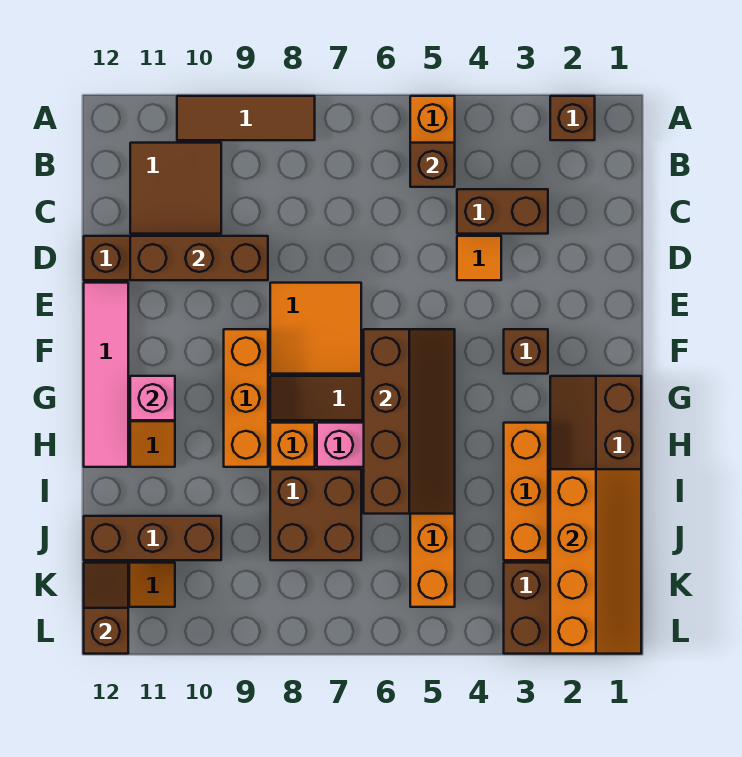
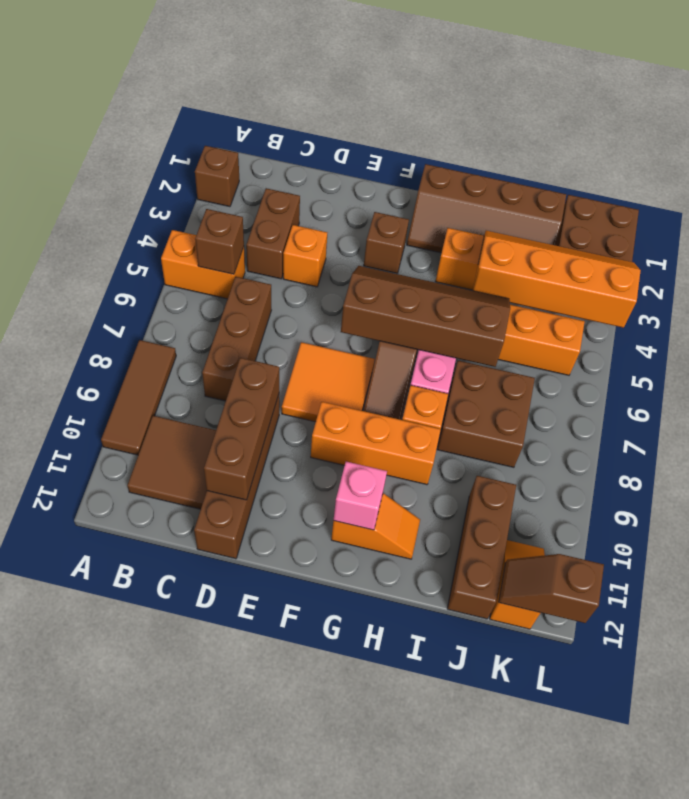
none -> brown brick C6:C8 level 1
orange tile D4 level 1 -> orange brick D4 level 1
pink tile E12:H12 level 1 -> none
orange slope I1:L2 level 2 top 2 -> orange slope I3:L4 level 2 top 4

